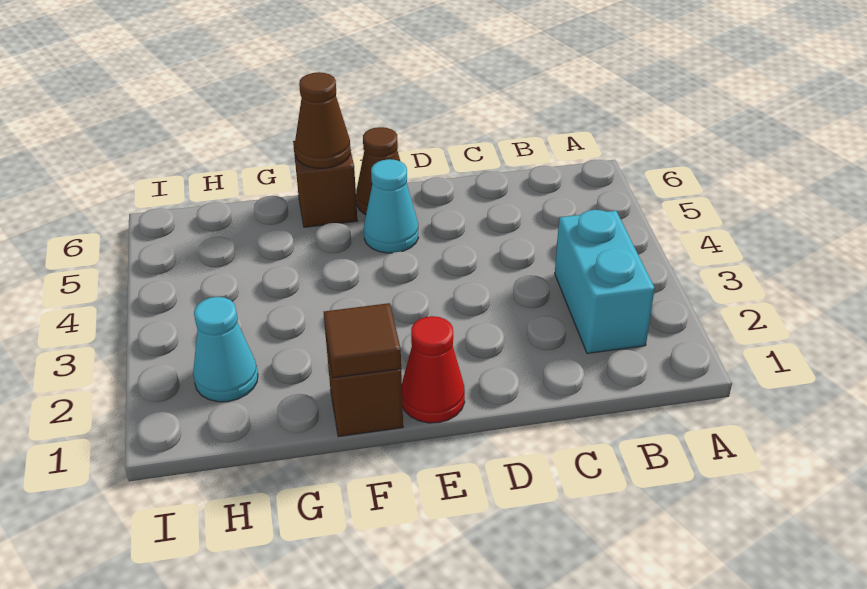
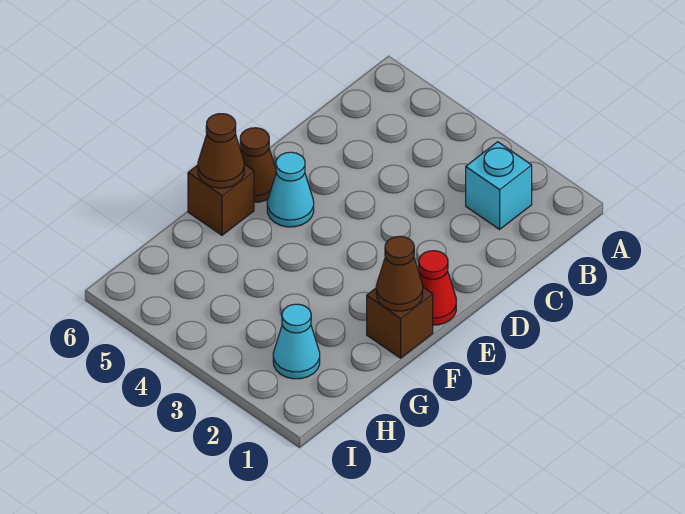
cyan brick B2:B3 level 1 -> cyan brick B2 level 1
brown tile F1 level 2 -> brown cone F1 level 2

